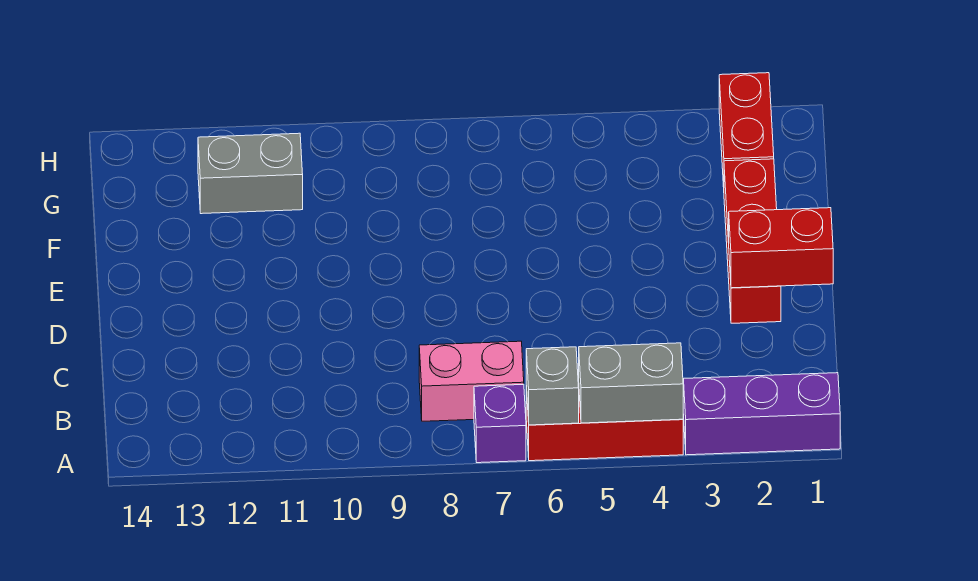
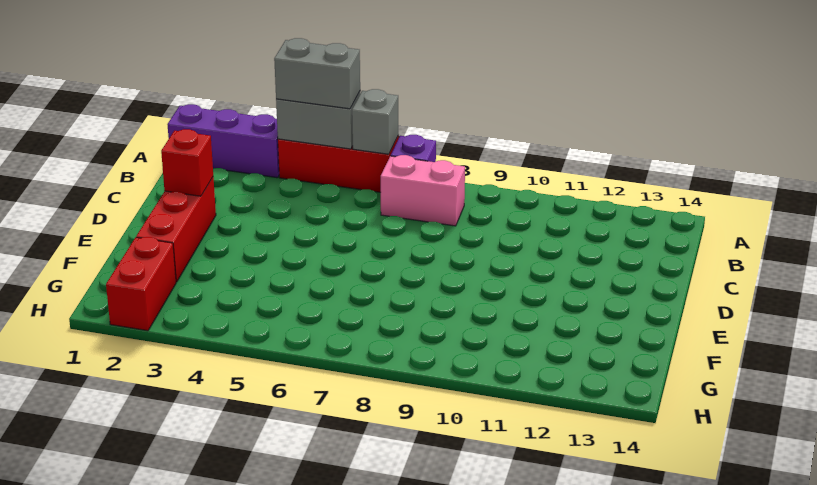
red brick D1:D2 level 2 -> red brick D2 level 2
grey brick G11:G12 level 1 -> grey brick A4:A5 level 3

